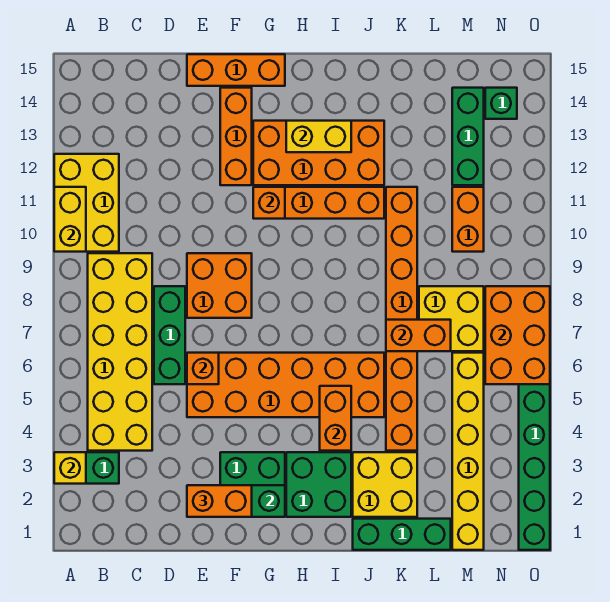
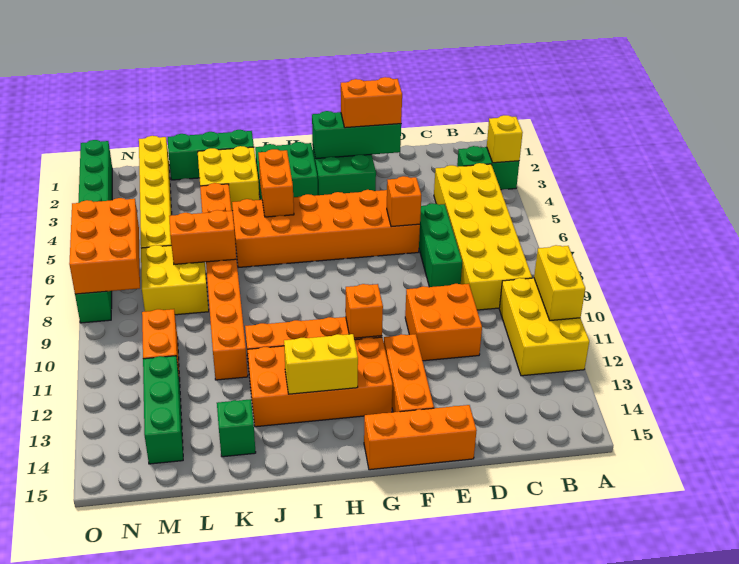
orange brick E8:F9 level 1 -> orange brick D10:E11 level 1
green brick N14 level 1 -> green brick K14 level 1

